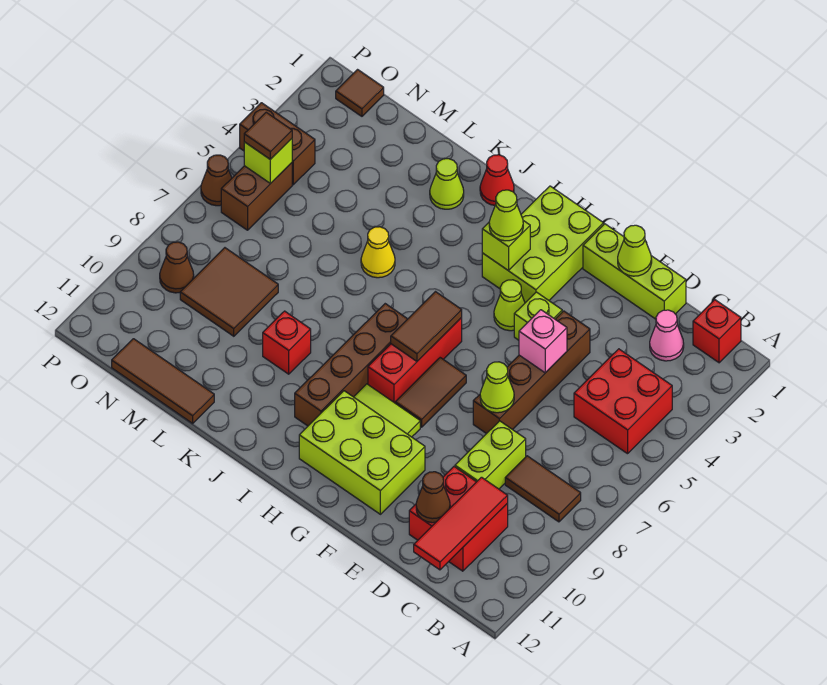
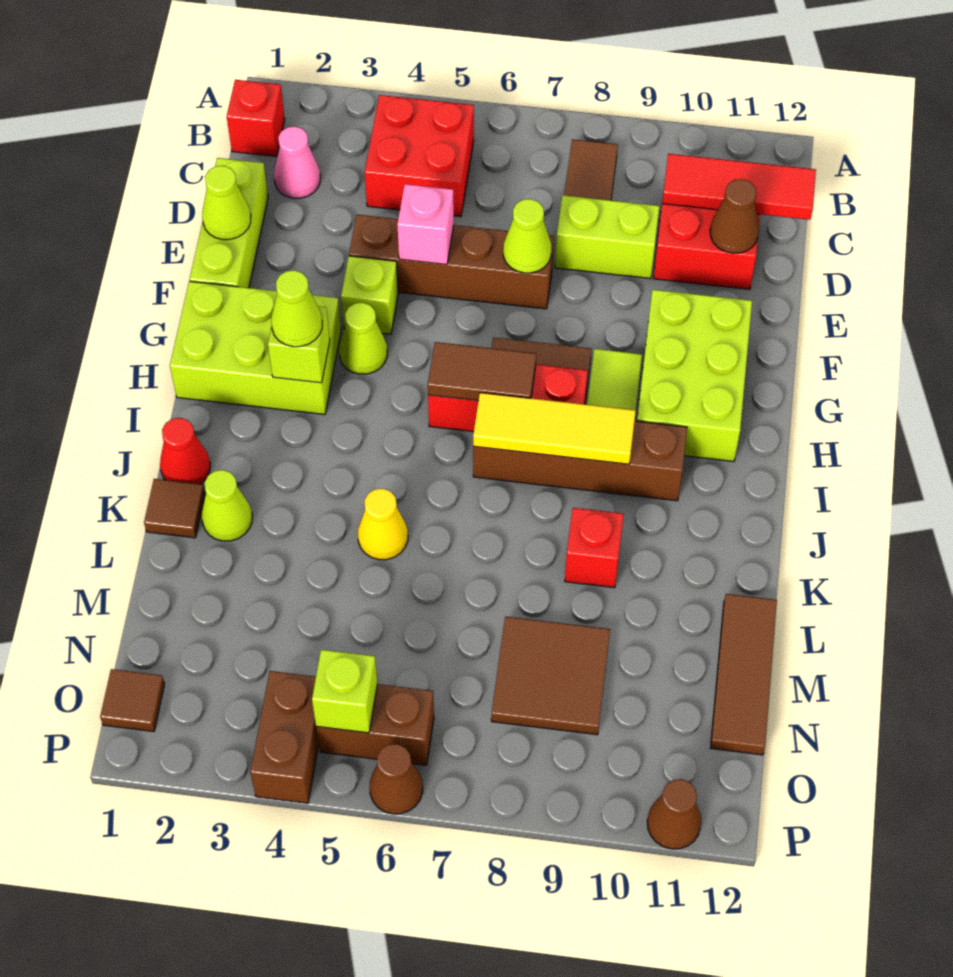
none -> yellow tile I7:I9 level 2
brown tile O5 level 3 -> brown tile K1 level 1
brown cone O9 level 1 -> brown cone P11 level 1

